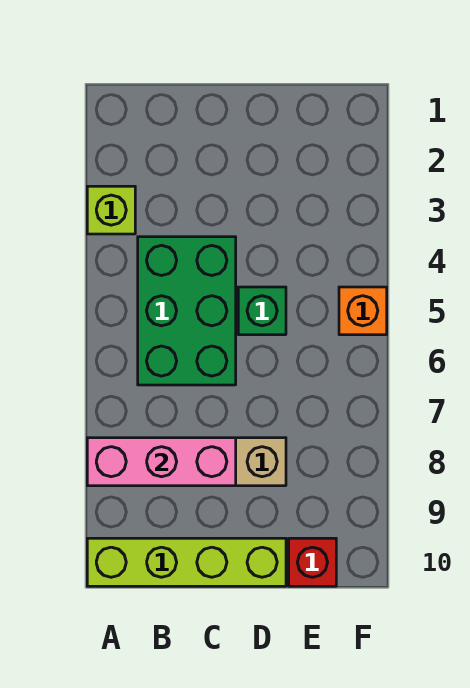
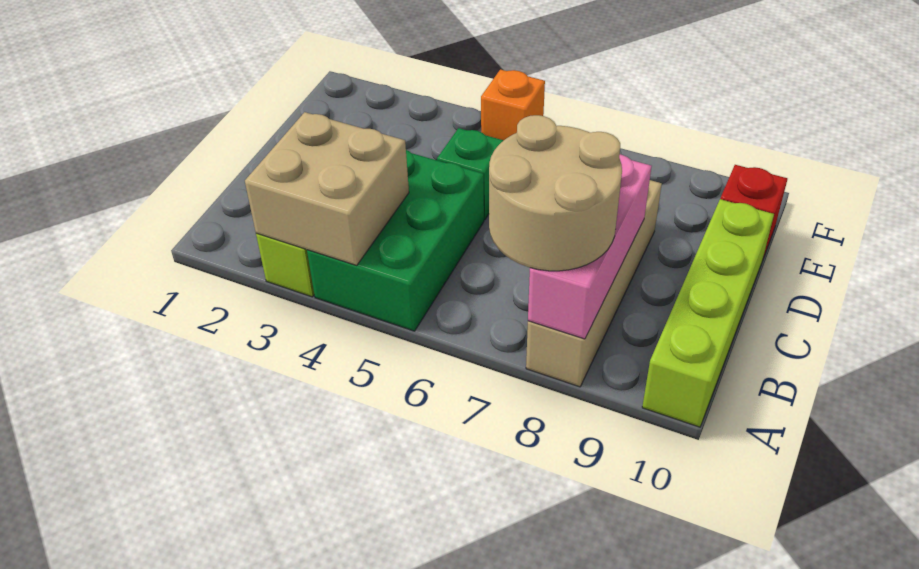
none -> tan brick A3:B4 level 2
none -> tan round brick A7:B8 level 3
green brick B4:C6 level 1 -> green brick A4:C5 level 1

